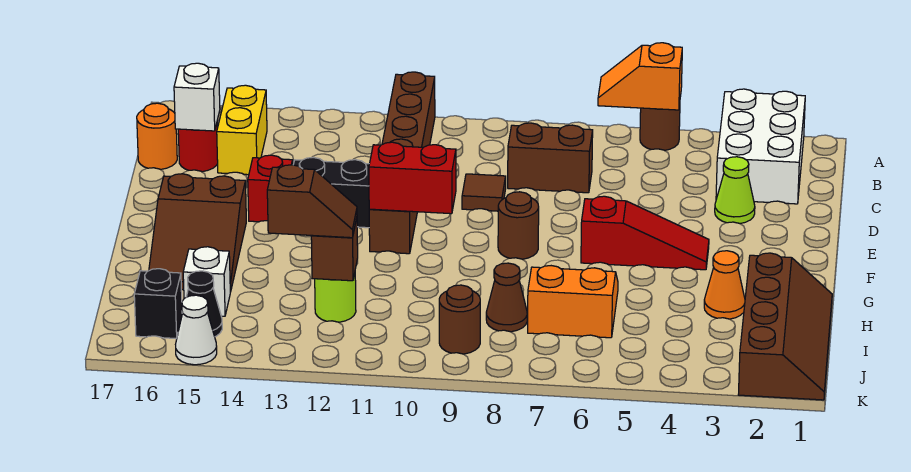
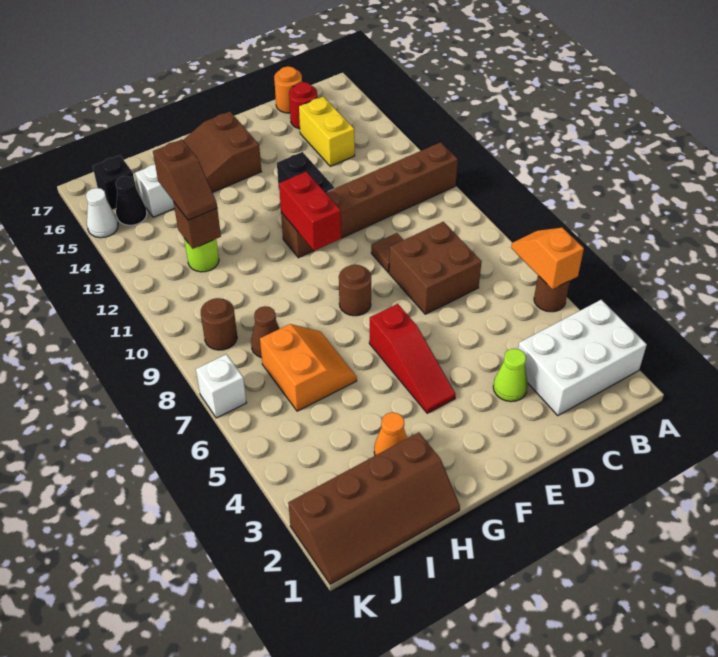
yellow brick B15:C15 level 1 -> yellow brick C14:C15 level 1
brown brick C7:C8 level 1 -> brown brick C7:D8 level 1
white brick C16 level 2 -> white brick K7 level 1
red brick E14 level 1 -> none

